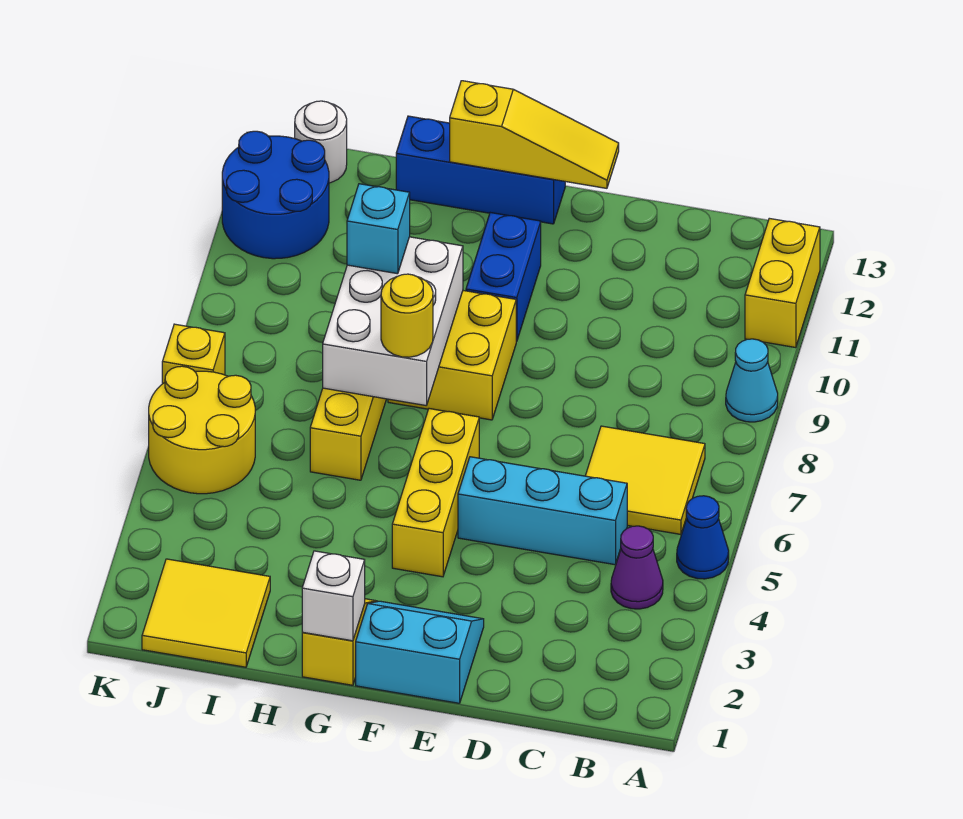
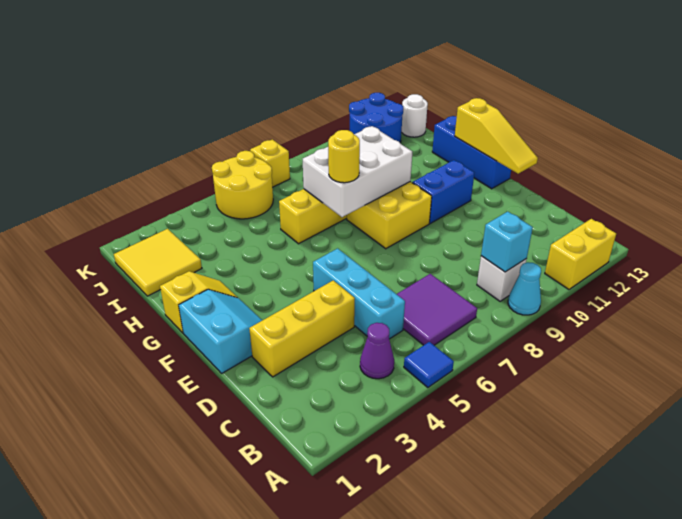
blue cone A5 level 1 -> blue tile A5 level 1
yellow tile B6:C7 level 1 -> purple tile B6:C7 level 1
yellow brick F4:F6 level 1 -> yellow brick D2:D4 level 1
white brick G1 level 2 -> white brick B9 level 1
cyan brick H9 level 3 -> cyan brick B9 level 2

